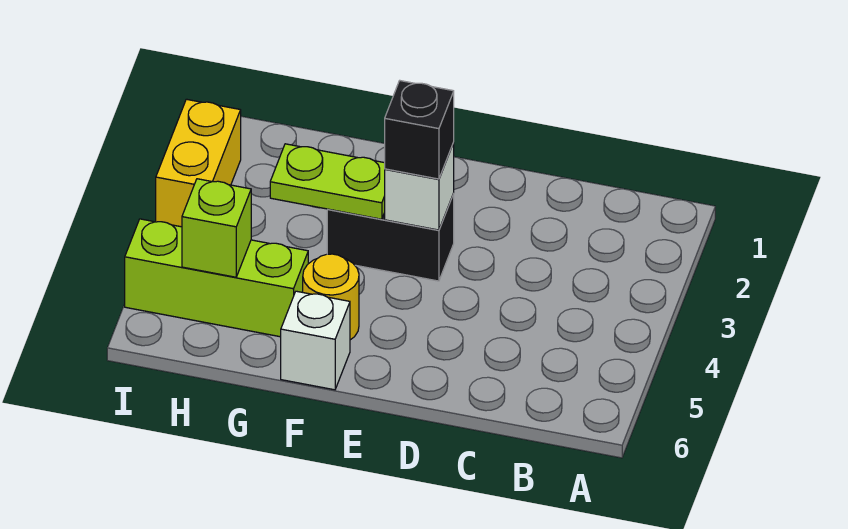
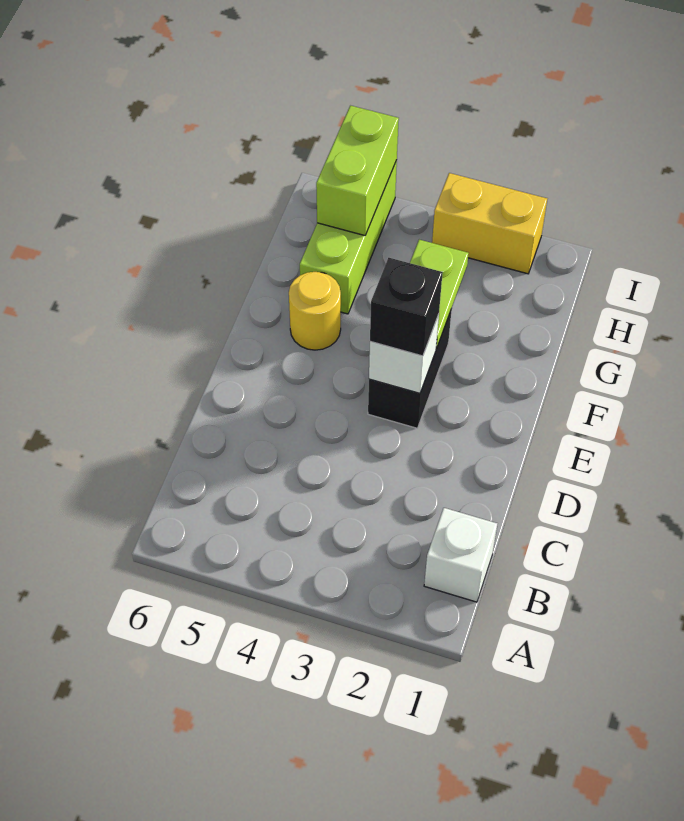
white brick F6 level 1 -> white brick B1 level 1
lime brick H5 level 2 -> lime brick H5:I5 level 2

